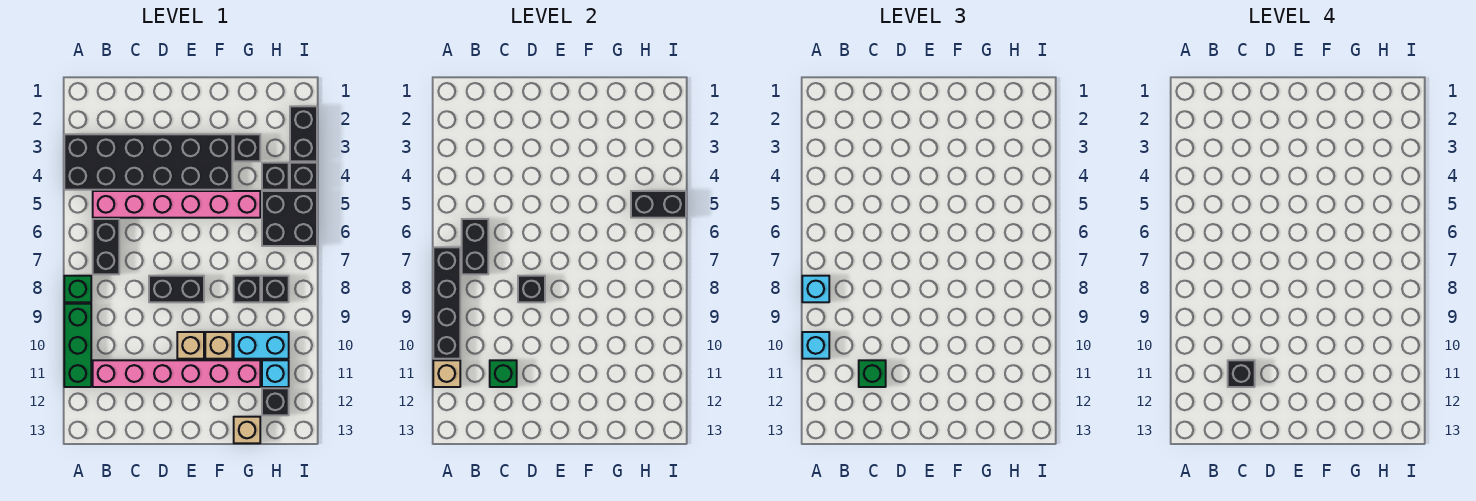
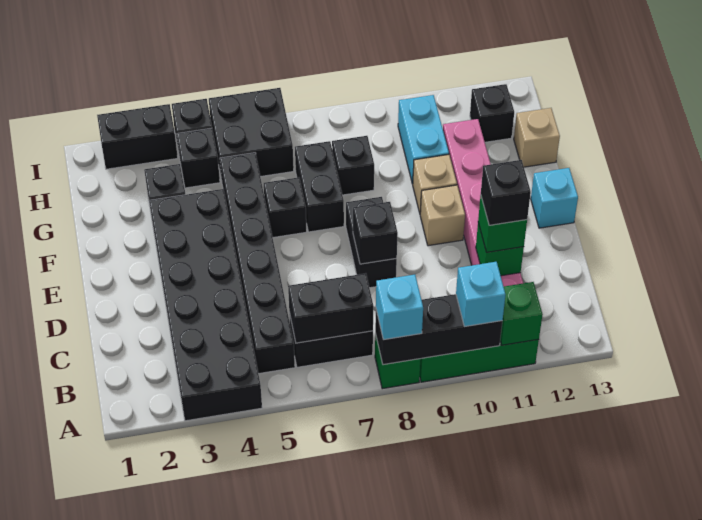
black brick A7:A10 level 2 -> black brick A8:A10 level 2
tan brick A11 level 2 -> green brick A11 level 2
pink brick B5:G5 level 1 -> black brick B5:G5 level 1
black brick H5:I5 level 2 -> black brick F7:G7 level 1
black brick H8 level 1 -> black brick F6 level 1
cyan brick H11 level 1 -> cyan brick E13 level 1

